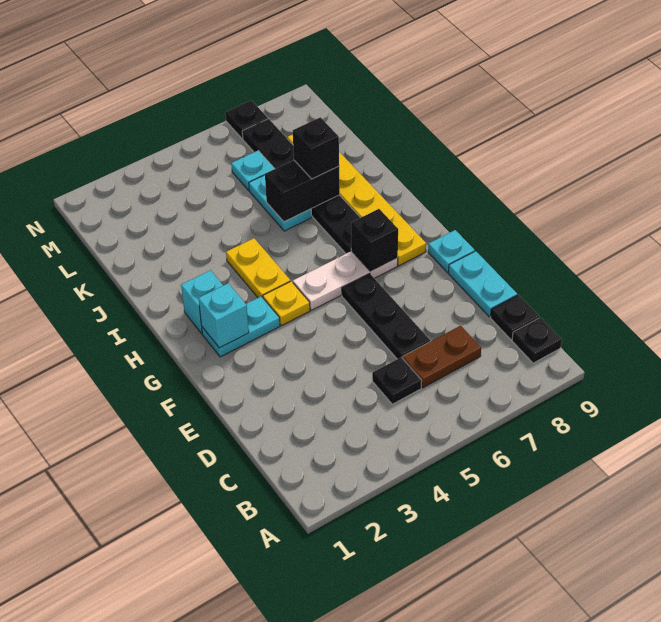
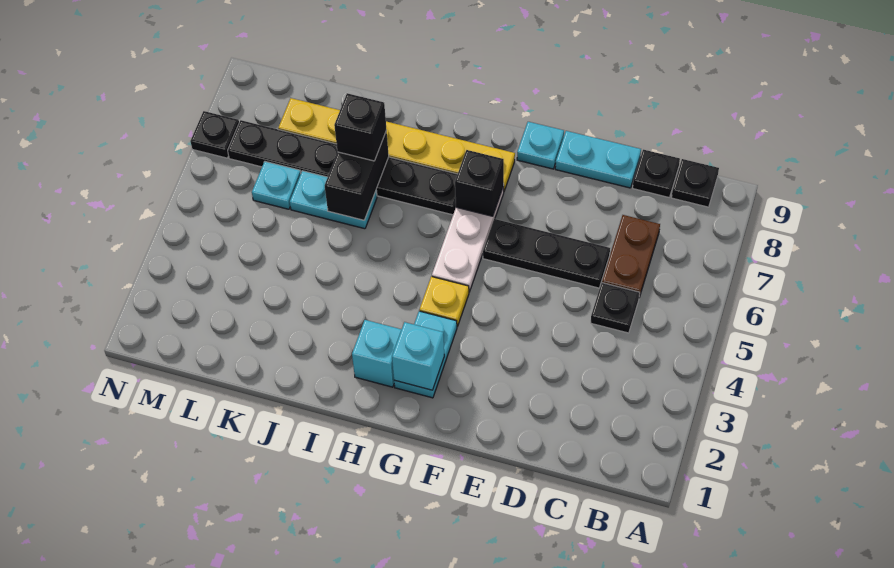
yellow plate H4:I4 level 1 -> none

